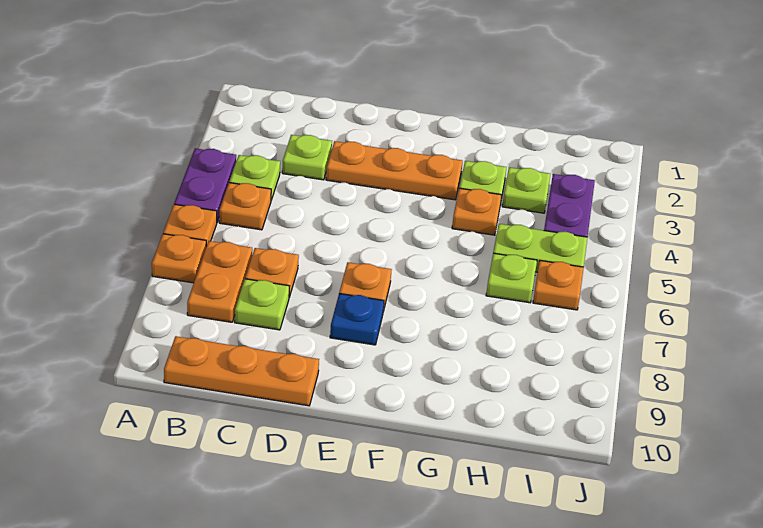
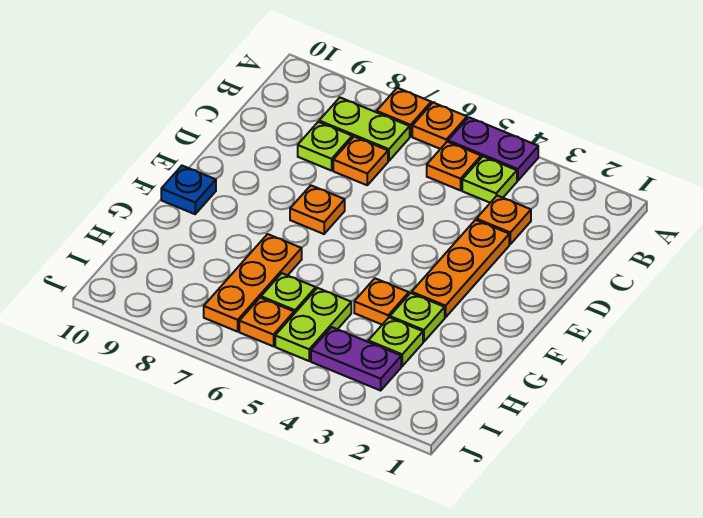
orange plate B7:B8 level 1 -> lime plate B7:B8 level 1
orange plate B10:D10 level 1 -> orange plate G7:I7 level 1
lime plate C3 level 1 -> orange plate C3 level 1
blue plate E8 level 1 -> blue plate F10 level 1

